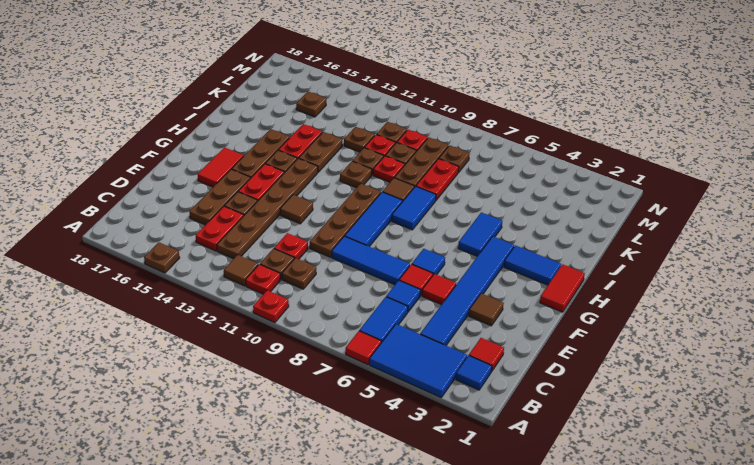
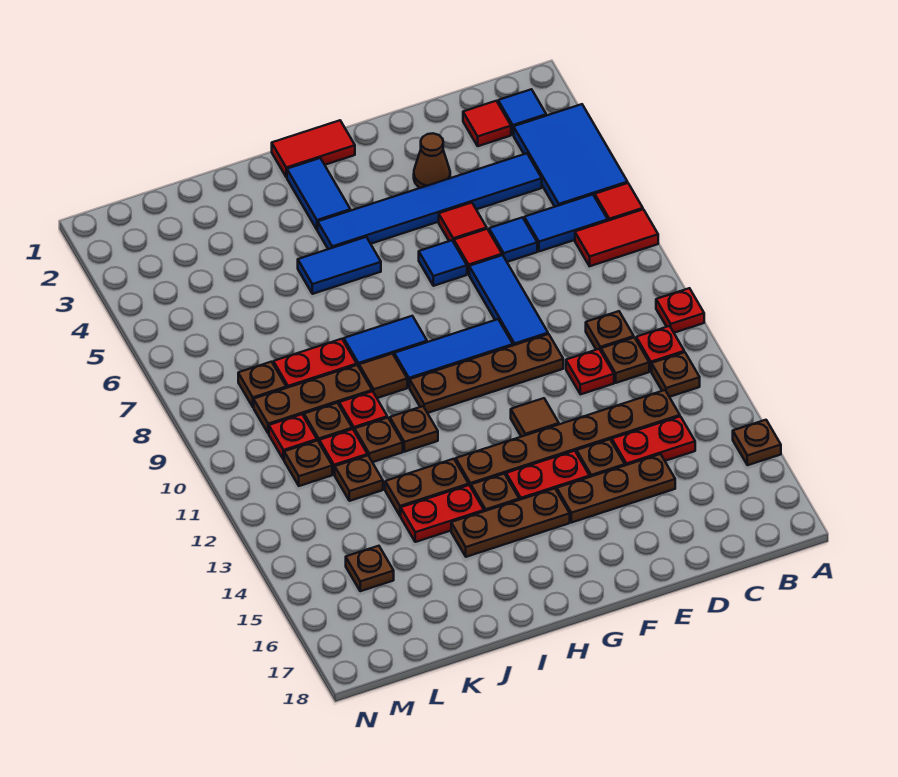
brown tile B12 level 1 -> brown plate B12 level 1
brown tile E3 level 1 -> brown cone E3 level 1
red tile F16:G16 level 1 -> red tile A7:B7 level 1

